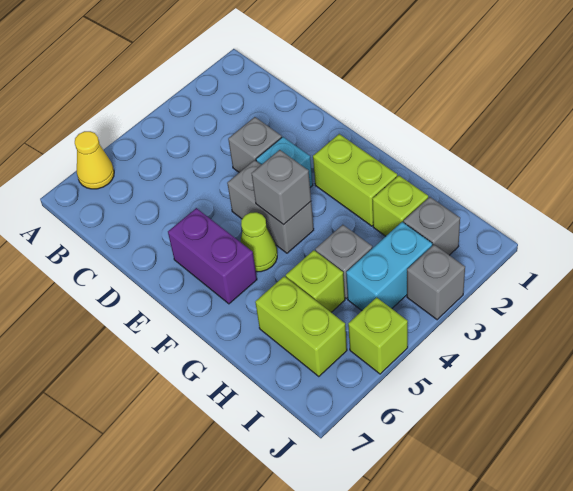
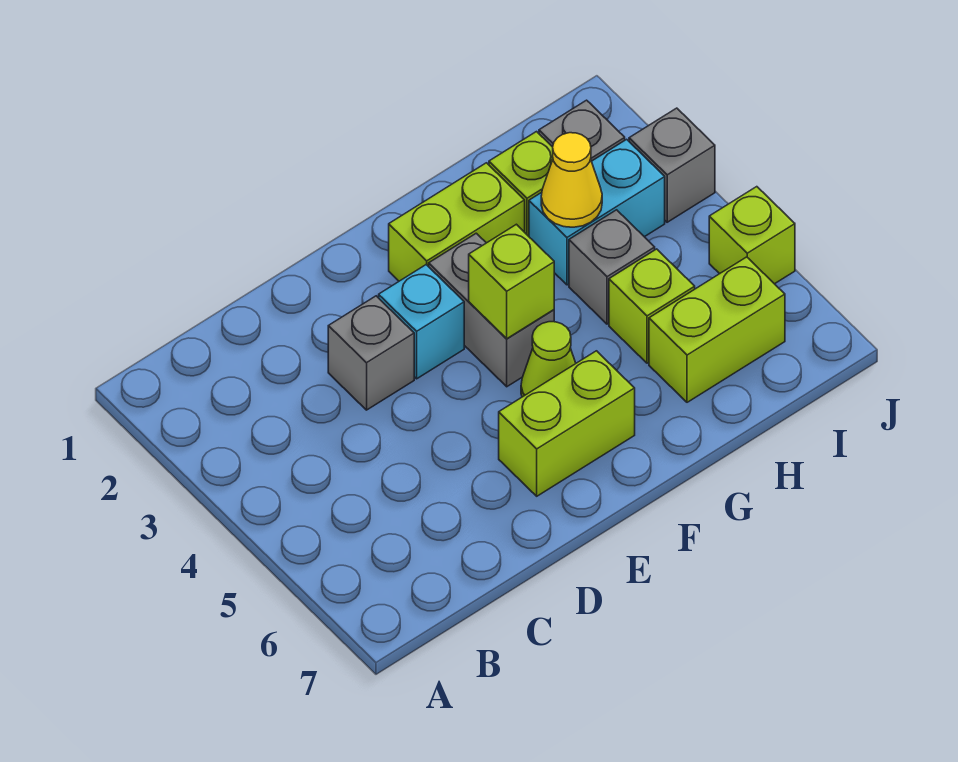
yellow cone A6 level 1 -> yellow cone H3 level 2
grey brick E4:F4 level 1 -> grey brick F3:F4 level 1
purple brick E6:F6 level 1 -> lime brick E6:F6 level 1
grey brick F4 level 2 -> lime brick F4 level 2
cyan brick I3:I4 level 1 -> cyan brick H3:I3 level 1

